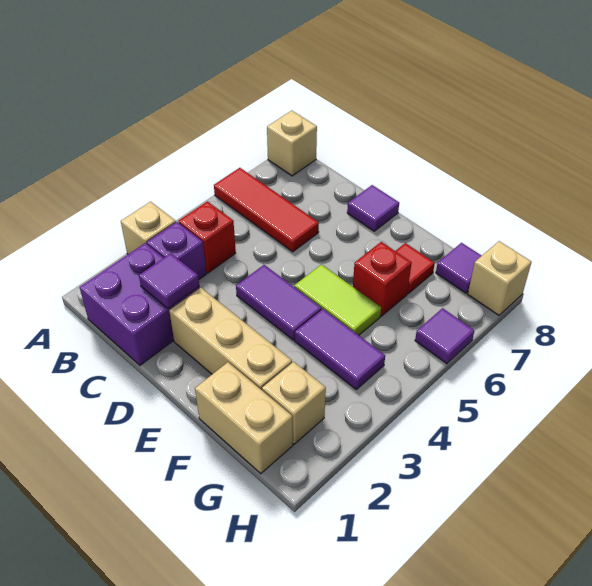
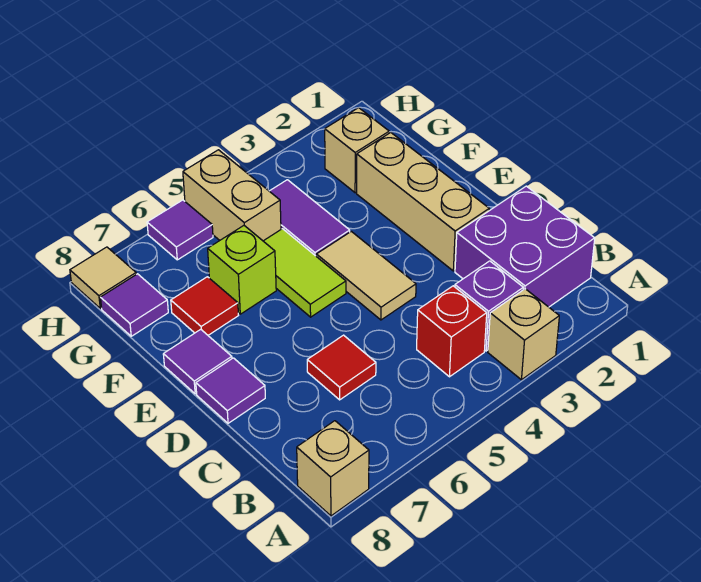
red tile A6:C6 level 1 -> red tile C6 level 1
purple tile C2 level 2 -> purple tile E8 level 1
purple tile D4:E4 level 1 -> tan tile D4:E4 level 1
tan brick F1:G1 level 1 -> tan brick G5:H5 level 1
red brick F6 level 1 -> lime brick F6 level 1
tan brick H8 level 1 -> tan tile H8 level 1

